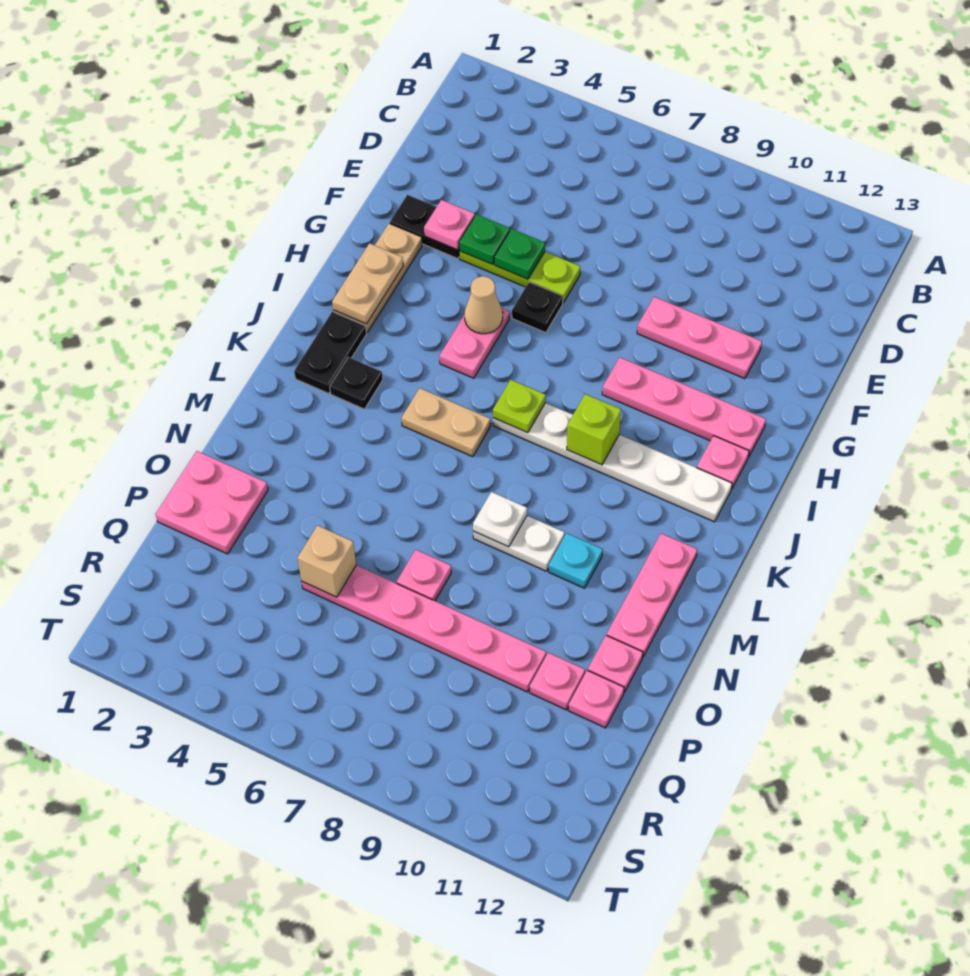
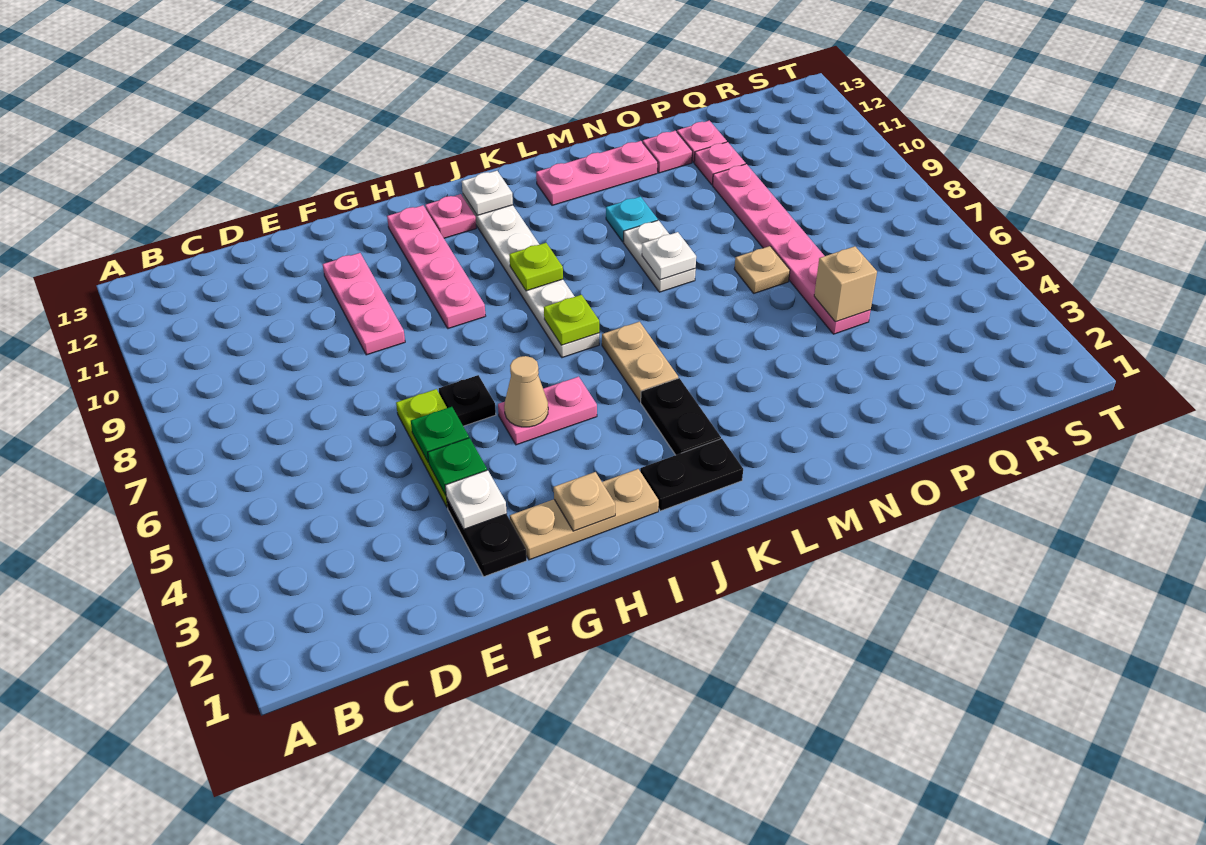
pink plate F3 level 2 -> white plate F3 level 2
tan plate H2:I2 level 2 -> tan plate H2 level 2
lime brick J9 level 2 -> lime plate J9 level 2
none -> white plate J12 level 2
black plate K3 level 1 -> black plate K3:K4 level 1
pink plate O1:P2 level 1 -> none
pink plate O7 level 1 -> tan plate O7 level 1

